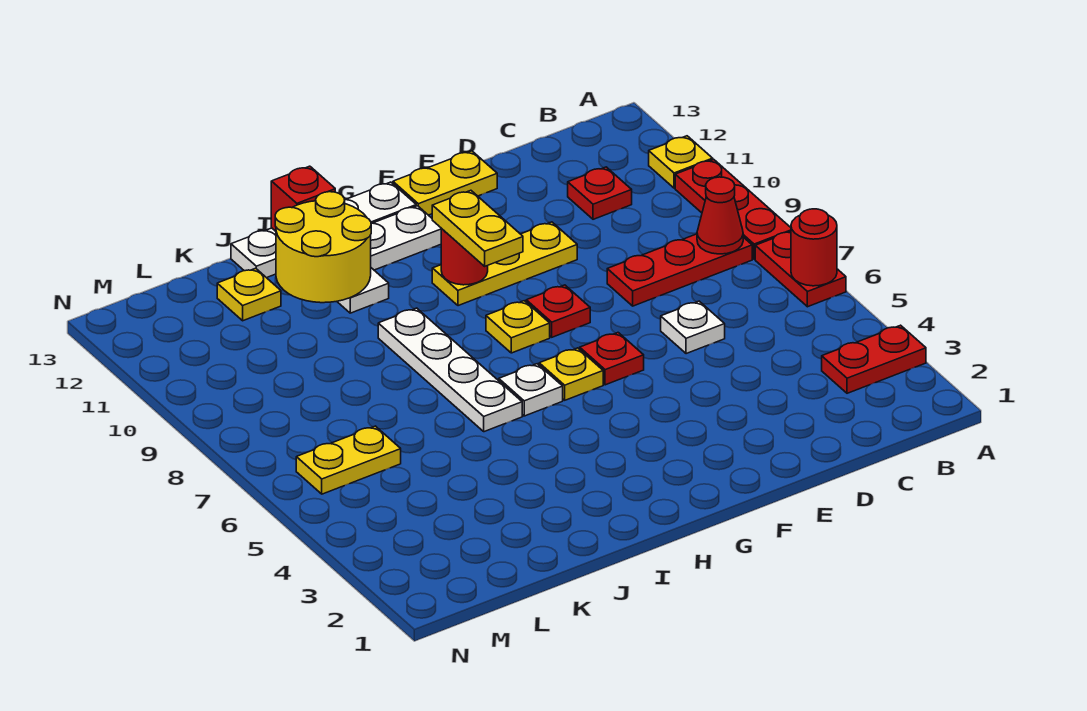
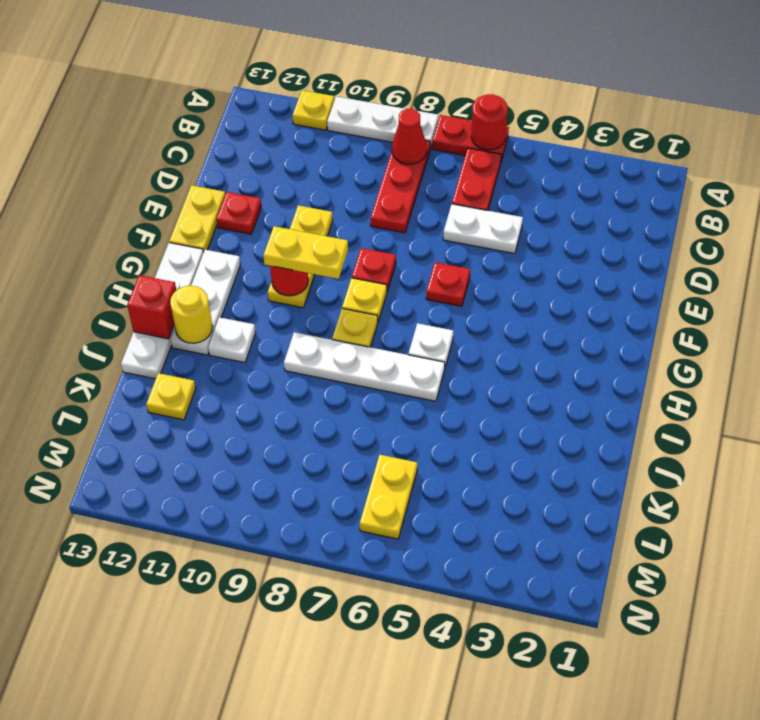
red plate A3:B3 level 1 -> red plate B6:C6 level 1
red plate A8:A10 level 1 -> white plate A8:A10 level 1
red plate C11 level 1 -> red plate E12 level 1
white plate D6 level 1 -> white plate D5:D6 level 1
yellow plate G6 level 1 -> yellow plate H8 level 1
yellow round brick I11:J12 level 2 -> yellow round brick I12 level 2

